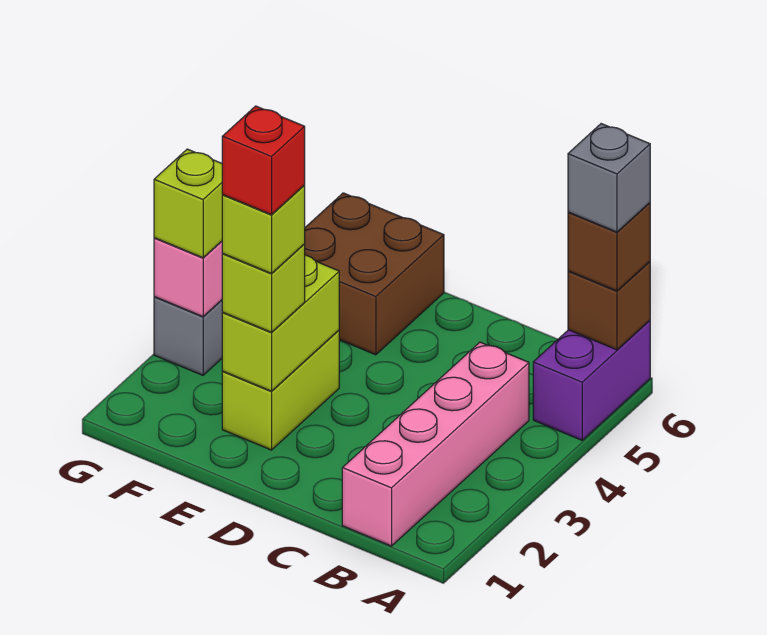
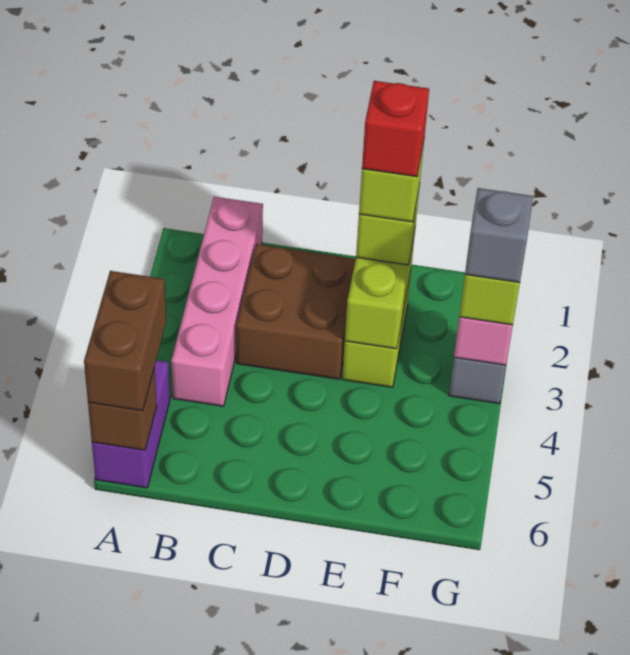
brown brick A6 level 3 -> brown brick A5:A6 level 3
grey brick A6 level 4 -> grey brick G3 level 4
brown brick E5:F6 level 1 -> brown brick C2:D3 level 1

